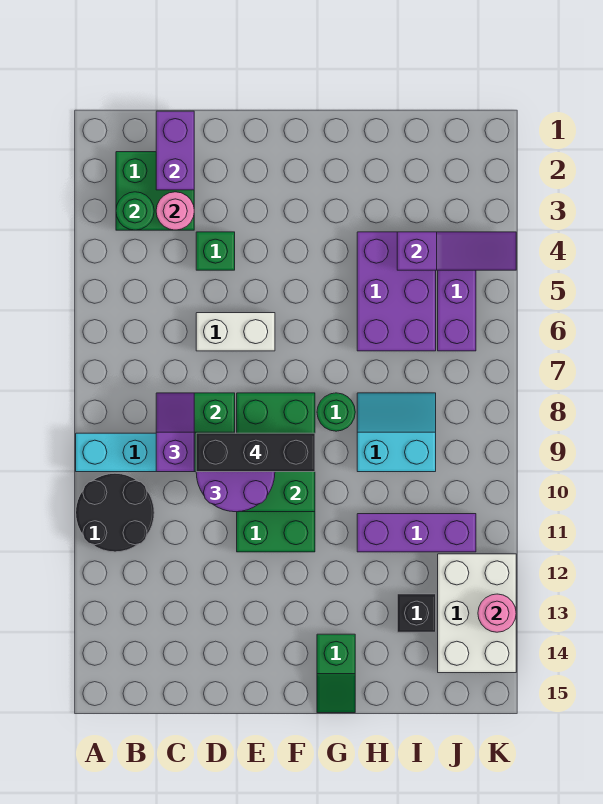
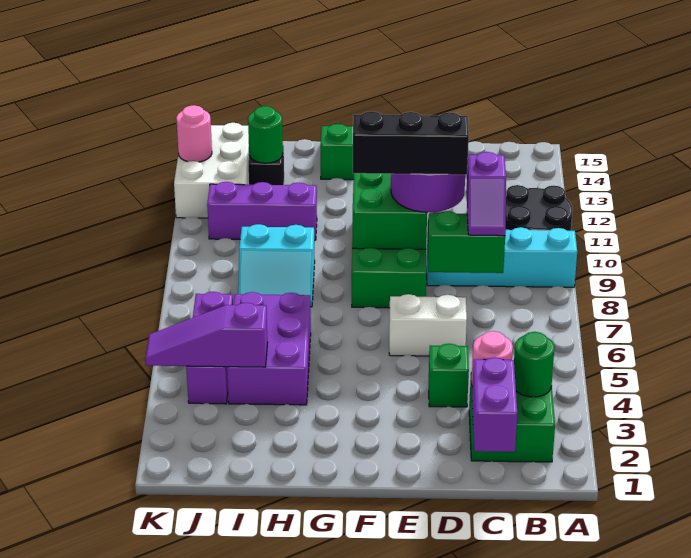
green round brick G8 level 1 -> green round brick I13 level 2

